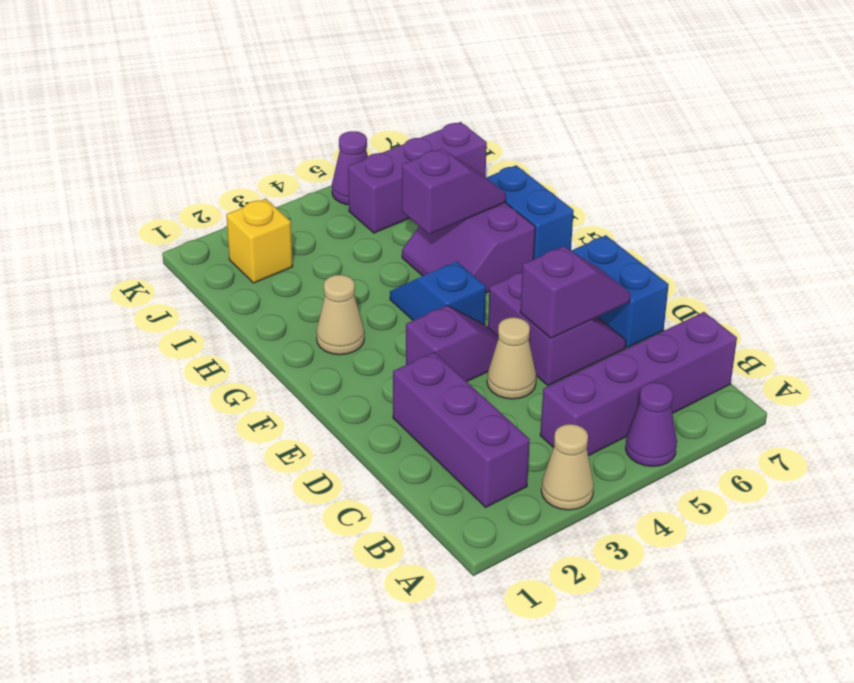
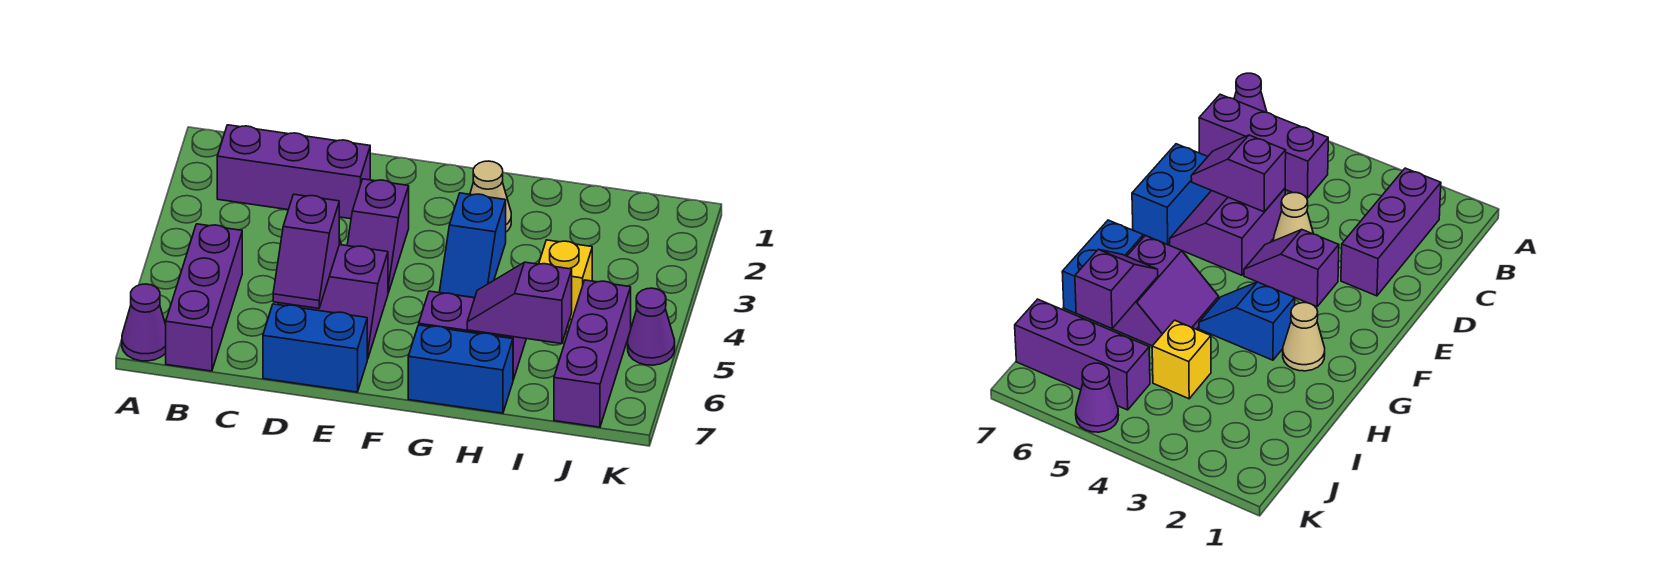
tan cone A3 level 1 -> none
purple cone A5 level 1 -> purple cone A7 level 1
purple brick B4:B7 level 1 -> purple brick B5:B7 level 1
blue slope F4:G4 level 1 top F -> blue slope G3:G4 level 1 top 3
purple slope H5:H6 level 2 top 5 -> purple slope H6:I6 level 2 top I
yellow brick J2 level 1 -> yellow brick I4 level 1

